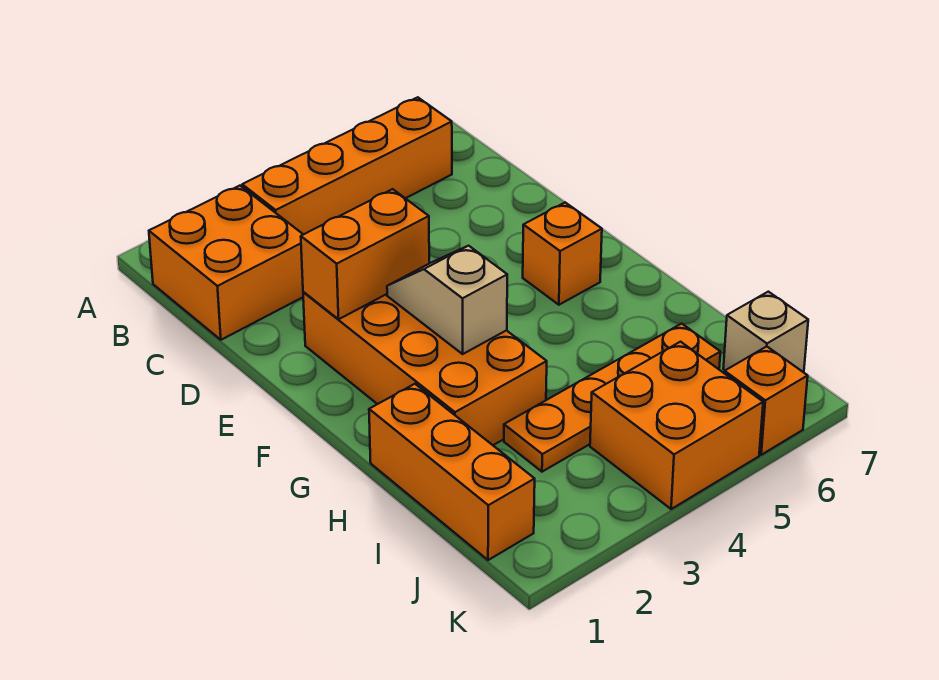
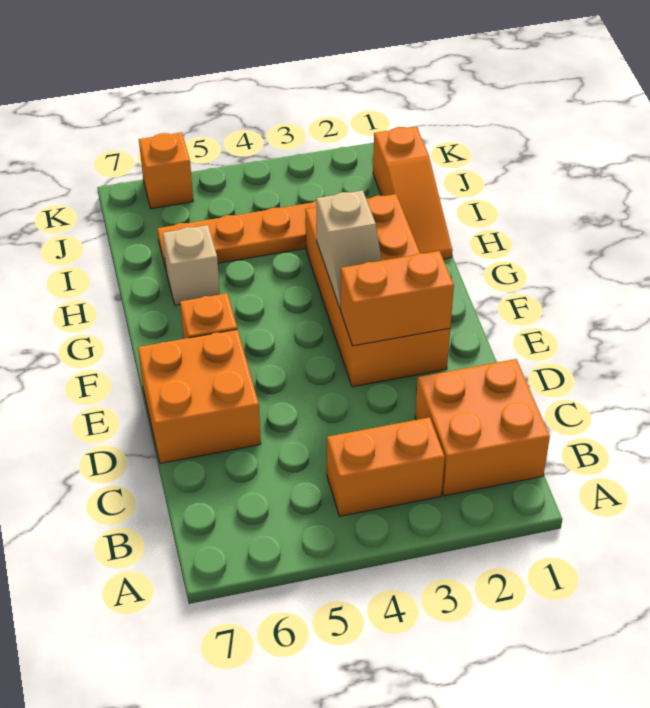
orange brick B3:B6 level 1 -> orange brick B3:B4 level 1
orange brick H1:J1 level 1 -> orange slope H1:J1 level 1 top J
orange brick J4:K5 level 1 -> orange brick D6:E7 level 1
tan brick J7 level 1 -> tan brick H6 level 1

